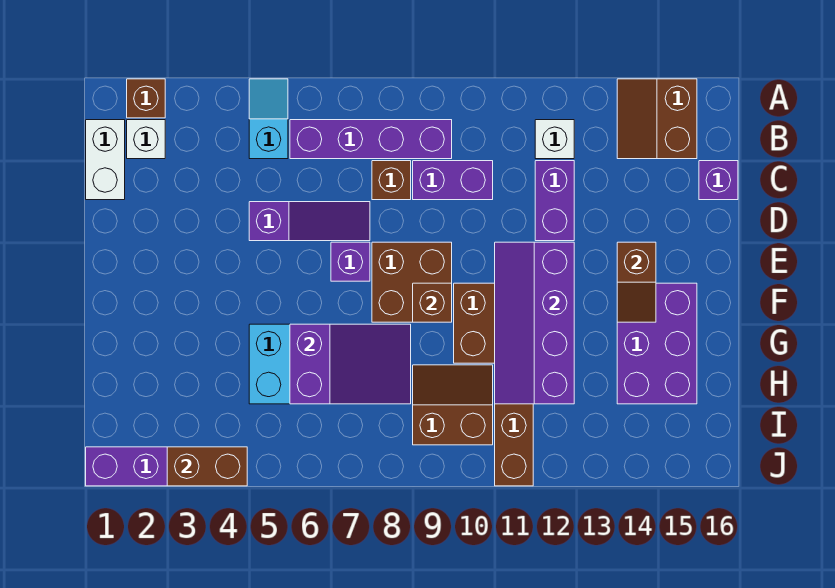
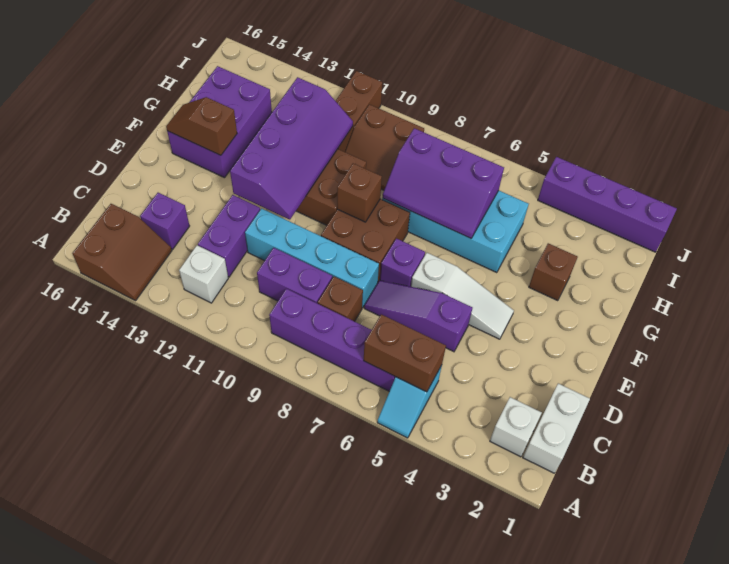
brown brick A2 level 1 -> brown brick G3 level 1
purple brick C16 level 1 -> purple brick C14 level 1
none -> cyan brick D8:D11 level 1
none -> white slope E4:E6 level 1 top 6
brown slope E14:F14 level 2 top E -> brown slope F14:F15 level 2 top 14
purple slope G6:H8 level 2 top 6 -> purple slope G6:H8 level 2 top H
brown brick J3:J4 level 2 -> brown brick B5:B6 level 2

